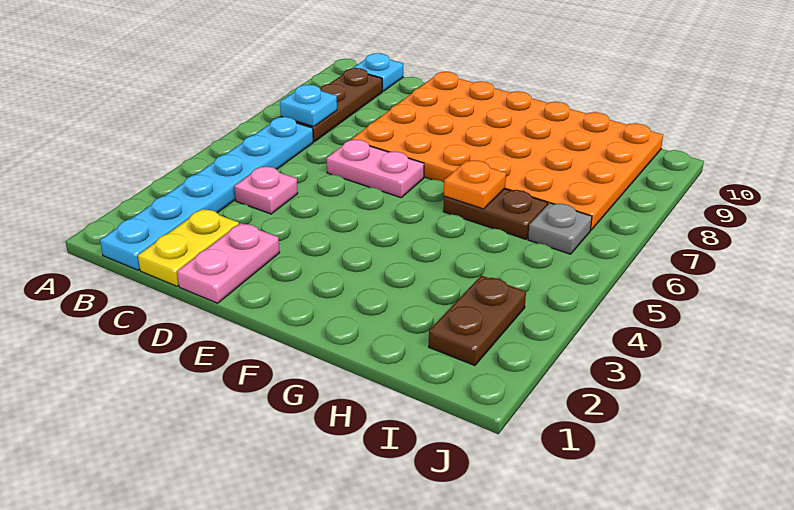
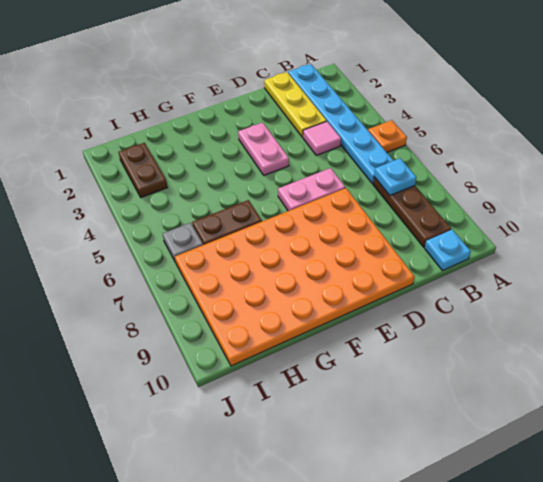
yellow plate C1:C2 level 1 -> yellow plate C1:C3 level 1
pink plate C4 level 1 -> pink tile C4 level 1
pink plate D1:D2 level 1 -> pink plate E3:E4 level 1
orange plate G6 level 2 -> orange plate A5 level 1

